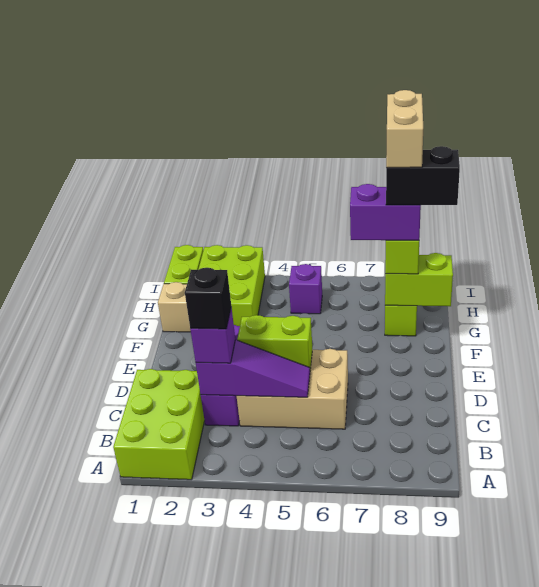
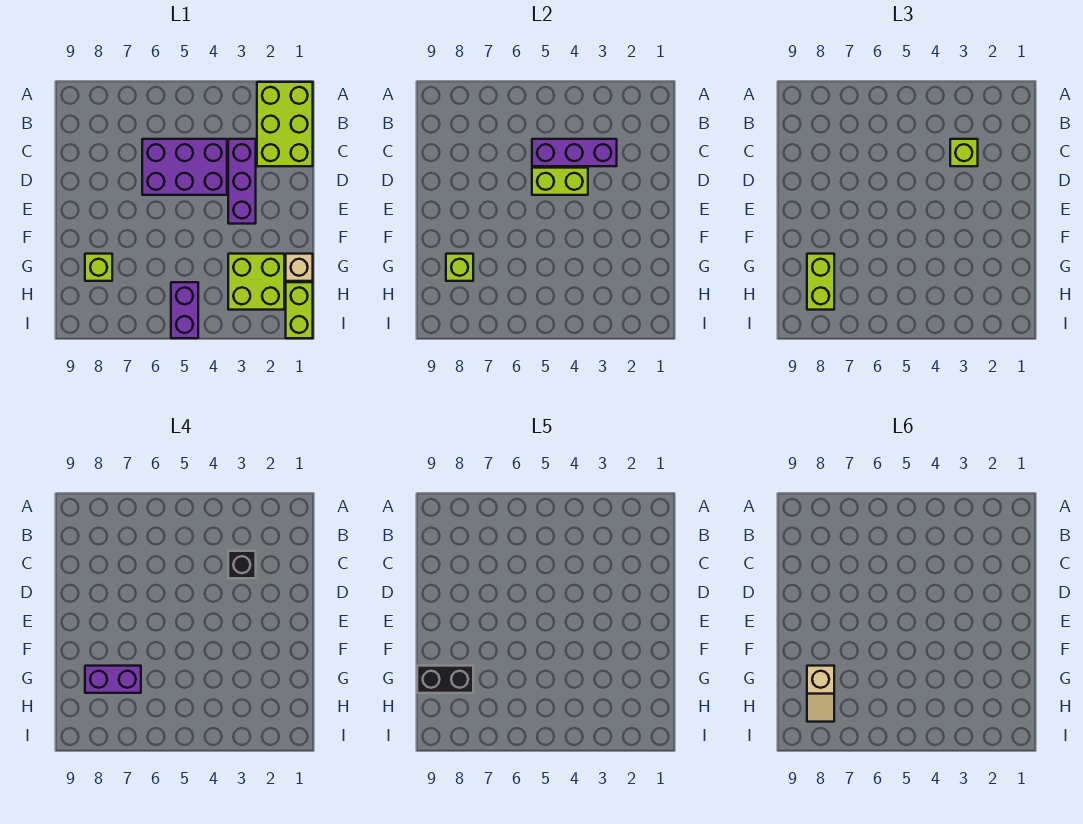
purple slope C3:C5 level 2 top 3 -> purple brick C3:C5 level 2
purple brick C3 level 3 -> lime brick C3 level 3
tan brick C4:D6 level 1 -> purple brick C4:D6 level 1
lime brick G2:I3 level 1 -> lime brick G2:H3 level 1
lime brick G8:G9 level 2 -> lime brick G8 level 2
tan brick G8:H8 level 6 -> tan slope G8:H8 level 6 top G
purple brick H5 level 1 -> purple brick H5:I5 level 1

